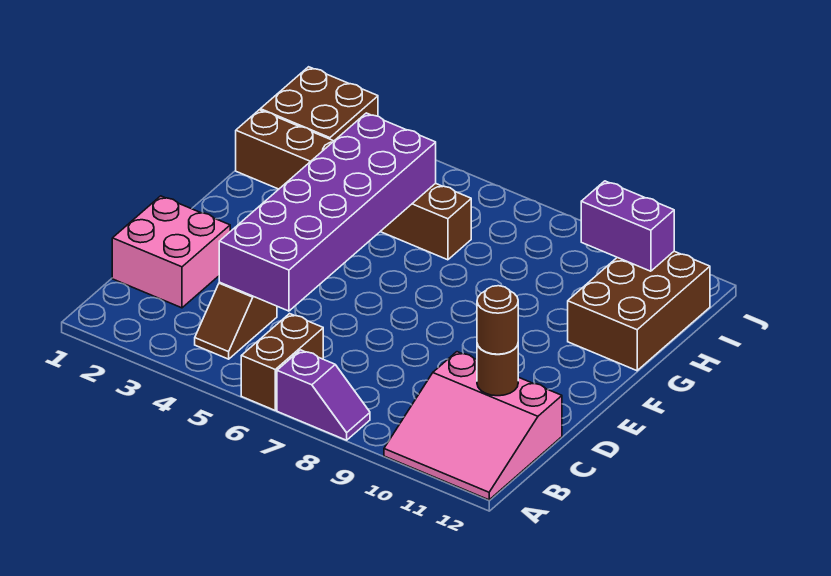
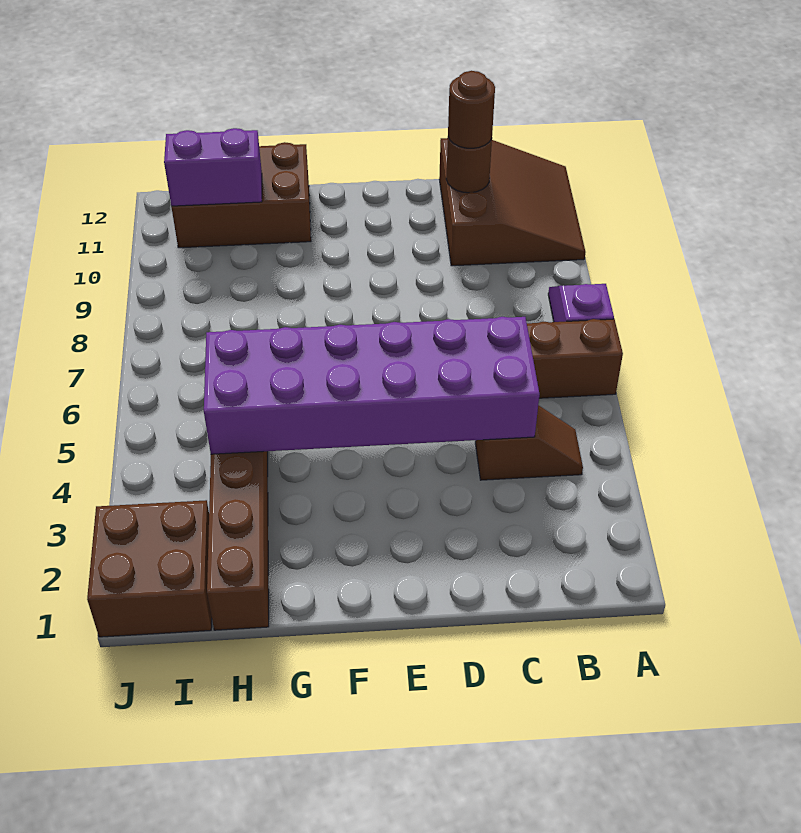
pink slope A10:C12 level 1 top C -> brown slope A10:C12 level 1 top C
pink brick C1:D2 level 1 -> none
purple brick I10:I11 level 2 -> purple brick H11:I11 level 2

